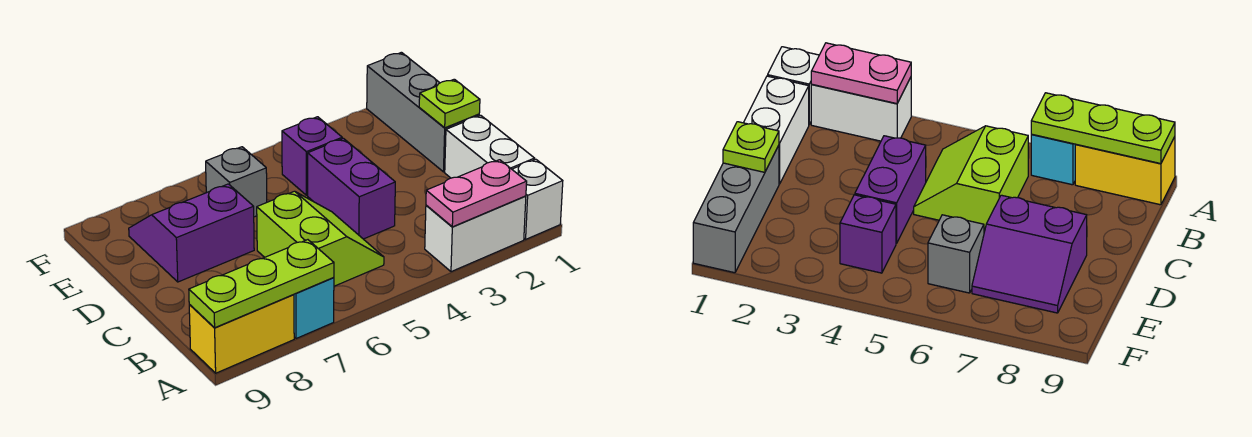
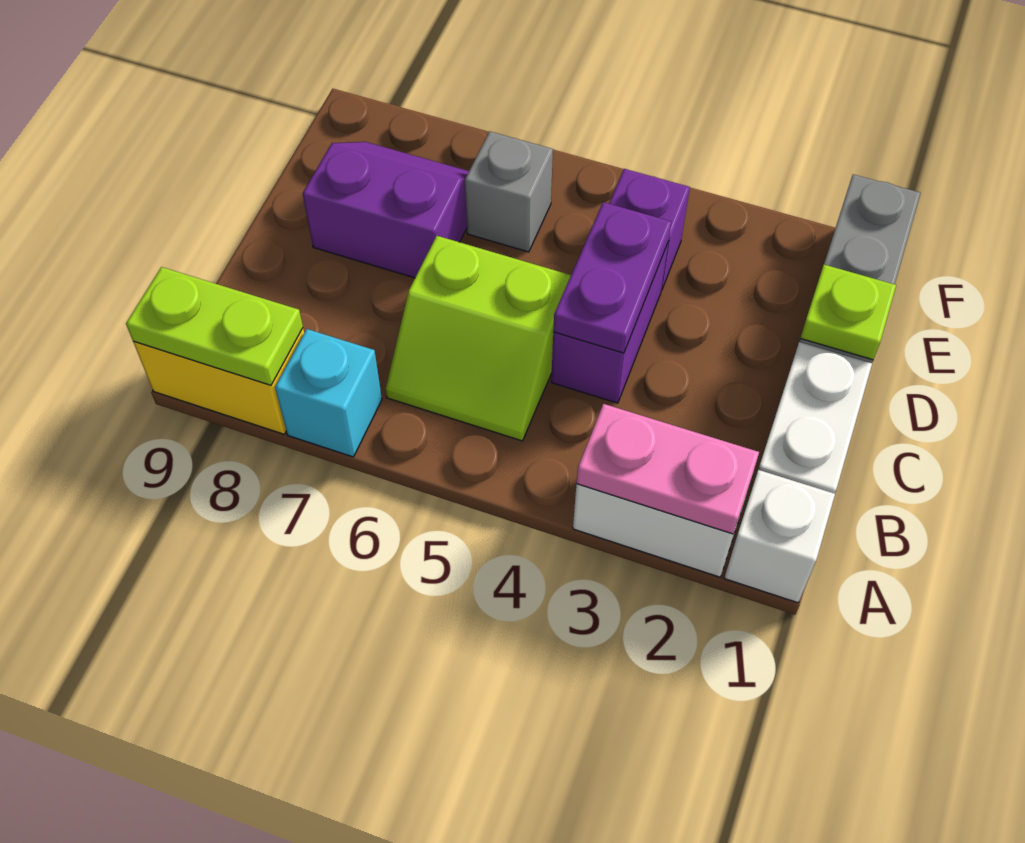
lime plate A7:A9 level 2 -> lime plate A8:A9 level 2
lime slope B5:C6 level 1 top 6 -> lime slope B5:C6 level 1 top C
none -> purple plate C4:D4 level 2

